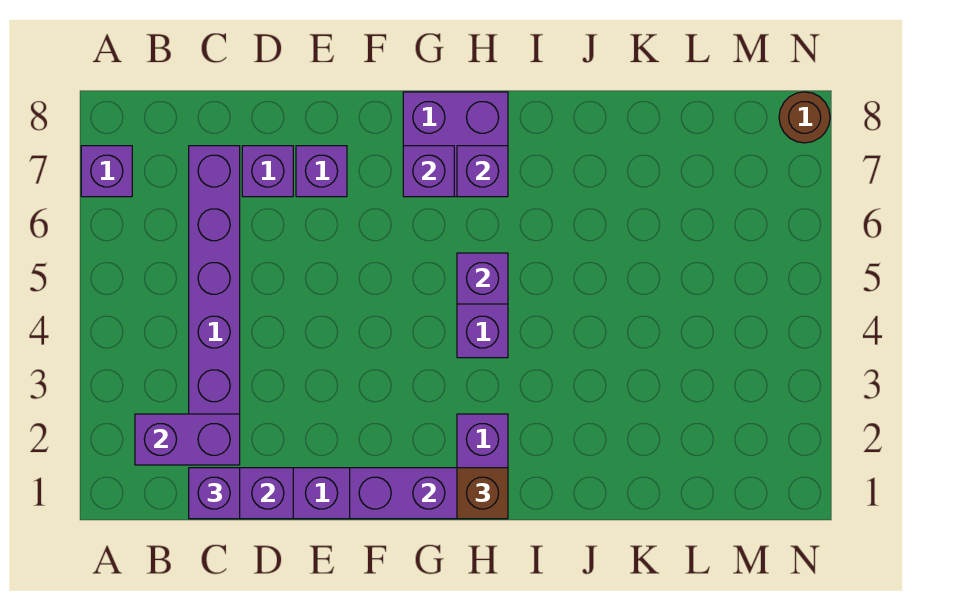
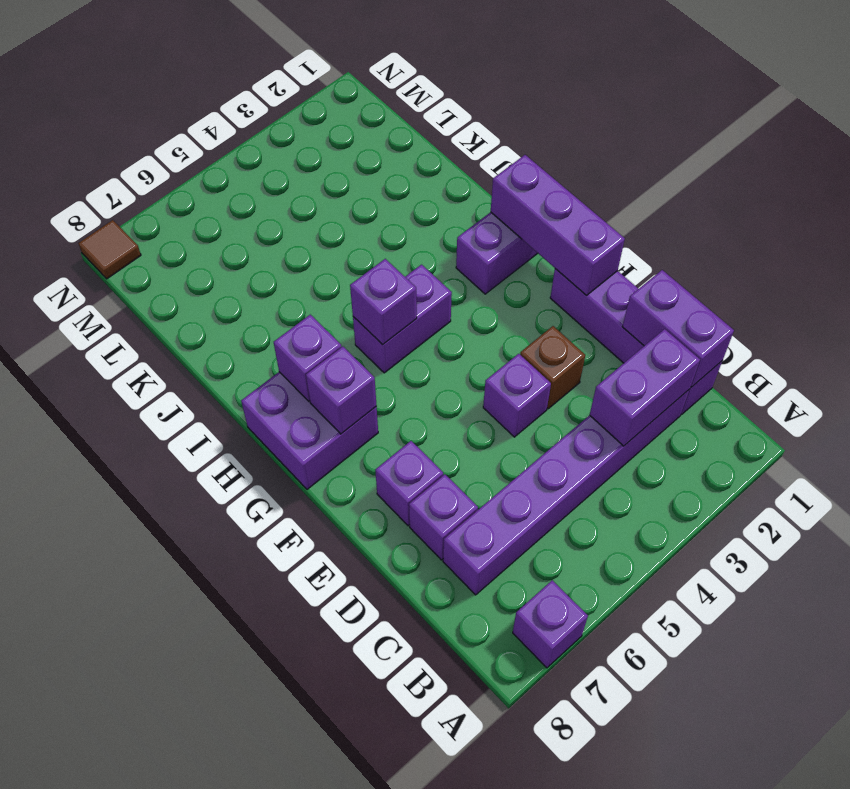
purple brick B2:C2 level 2 -> purple brick C2:C3 level 2
purple brick C1 level 3 -> purple brick E4 level 1
brown brick H1 level 3 -> brown brick E3 level 1
brown round brick N8 level 1 -> brown tile N8 level 1

